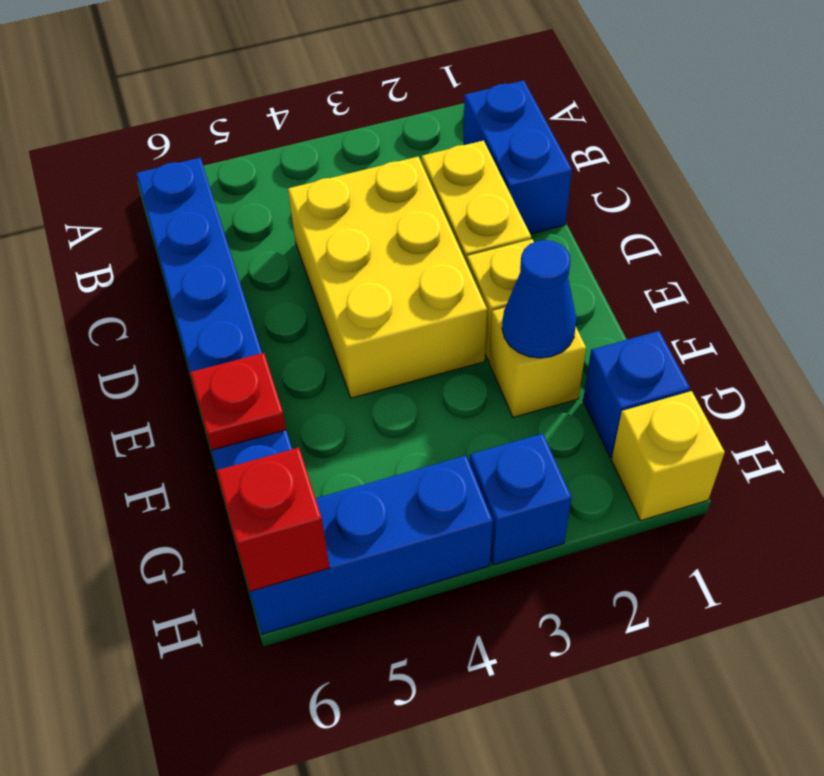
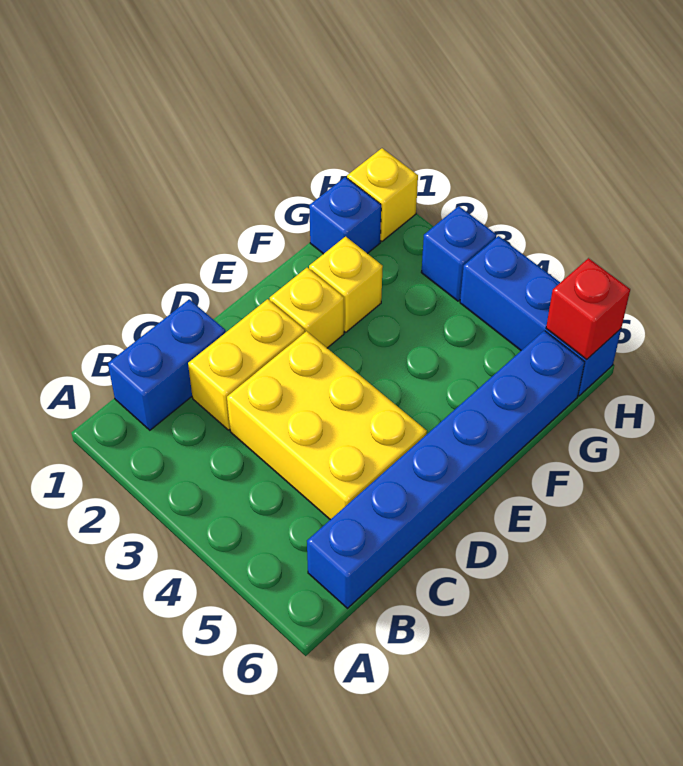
yellow brick C3:E4 level 1 -> yellow brick C3:D5 level 1
blue cone F2 level 2 -> none
red plate F6 level 2 -> none

